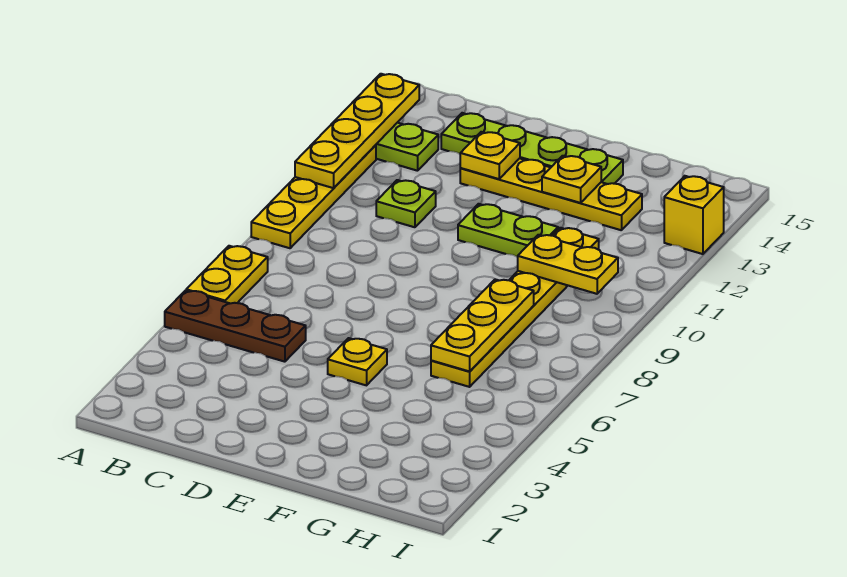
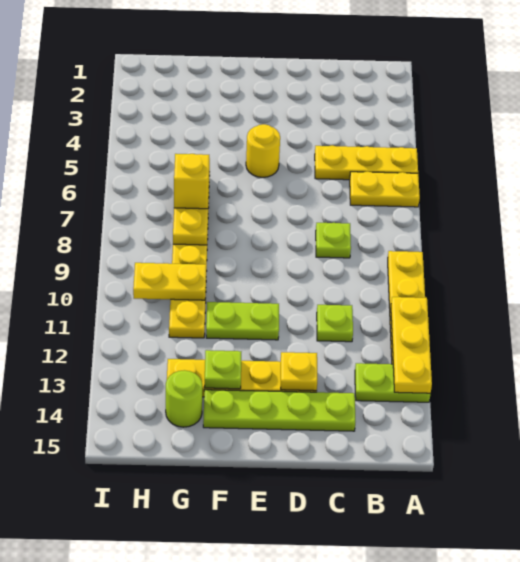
brown plate A5:C5 level 1 -> yellow plate A5:C5 level 1
yellow plate A6:A7 level 1 -> yellow plate A6:B6 level 1
yellow plate A11:A14 level 2 -> yellow plate A11:A13 level 2
none -> lime plate C8 level 1
yellow plate E5 level 1 -> yellow round brick E5 level 1
yellow plate F13 level 2 -> lime plate F13 level 2
none -> lime round brick G14 level 1
yellow brick I13 level 1 -> yellow brick G7 level 3

